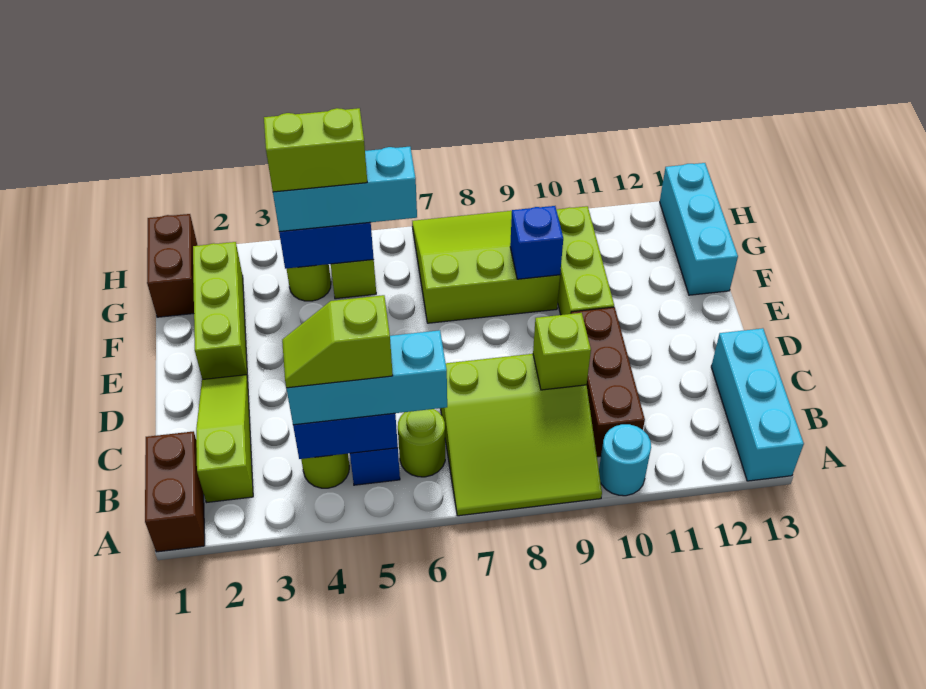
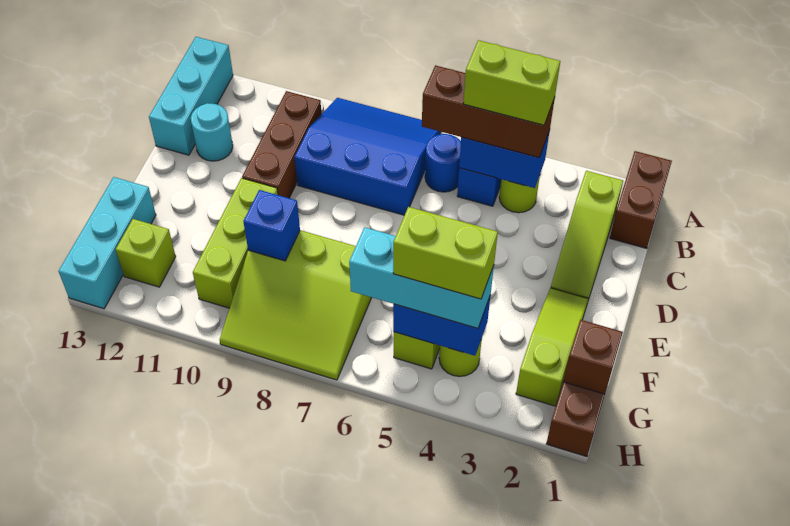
lime slope A7:C9 level 1 top C -> blue slope A7:C9 level 1 top C
cyan round brick A10 level 1 -> cyan round brick C12 level 1
cyan brick B4:B6 level 3 -> brown brick B4:B6 level 3
lime slope B4:B5 level 4 top 5 -> lime brick B4:B5 level 4
lime round brick B6 level 1 -> blue round brick B6 level 1
lime brick C9 level 2 -> lime brick G12 level 1
lime brick E2:G2 level 1 -> lime slope E2:G2 level 1 top G
none -> brown brick G1 level 2

